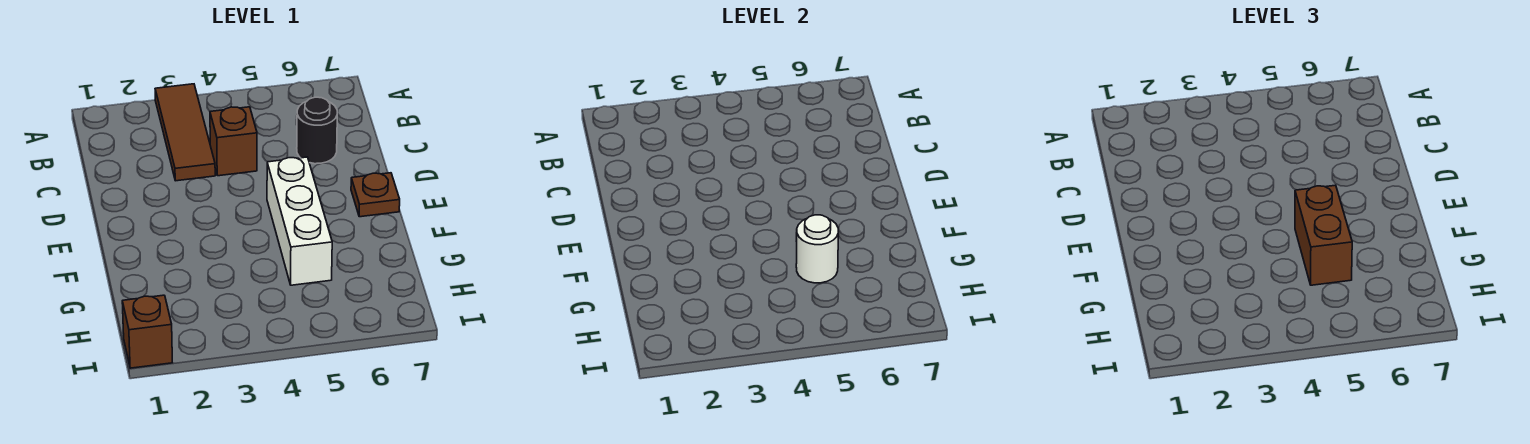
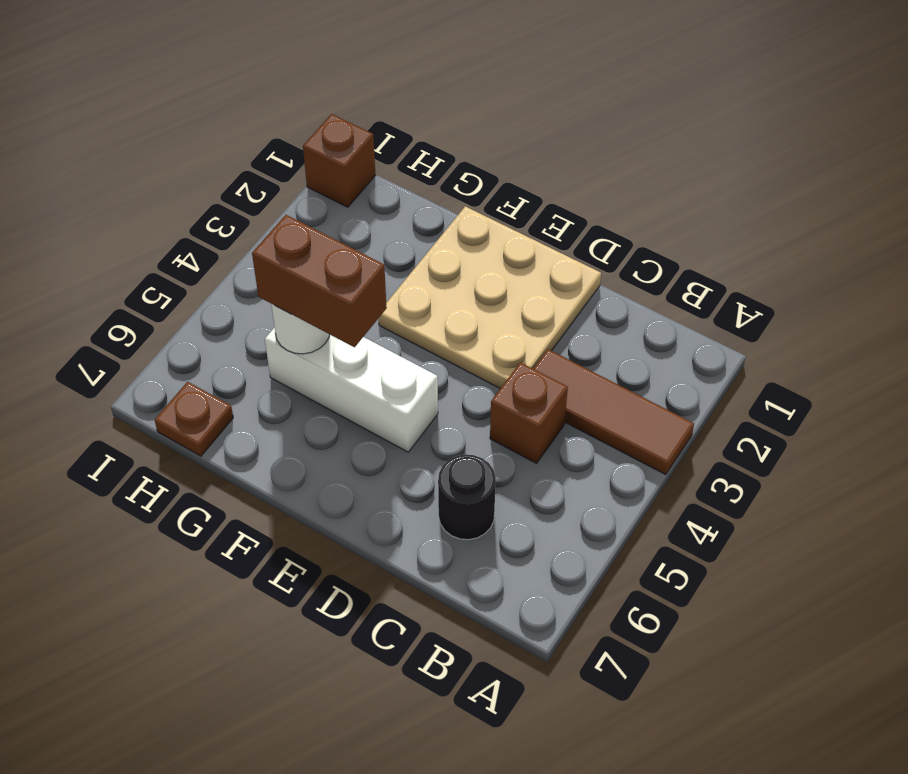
none -> tan plate D1:F3 level 1
brown plate E7 level 1 -> brown plate H7 level 1

